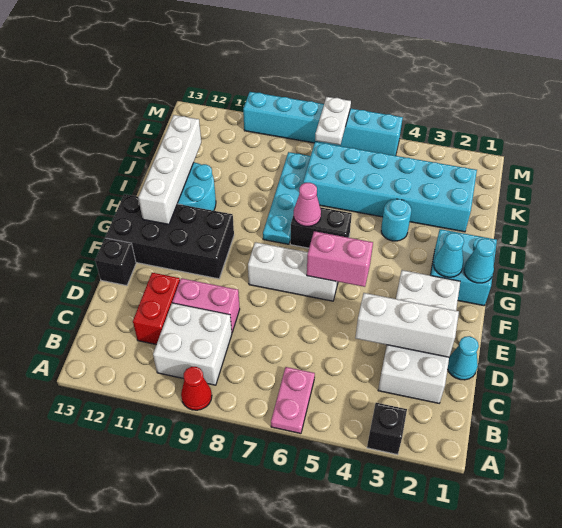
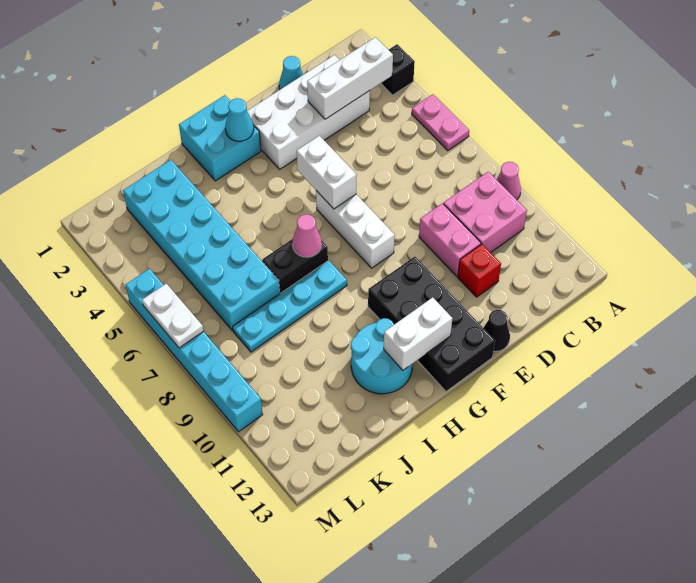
pink plate A6:B6 level 1 -> pink plate A5:A6 level 1
red cone A9 level 1 -> pink cone A9 level 1
white brick B9:C10 level 1 -> pink brick B9:C10 level 1
red brick C11:D11 level 1 -> red brick D11 level 1
white brick D2:D4 level 2 -> white brick B3:D3 level 2
black brick E13 level 1 -> black cone E13 level 1
pink brick F5:F6 level 2 -> white brick F5:F6 level 2
cyan cone G1 level 2 -> none
white brick G12:J12 level 2 -> white brick G12:H12 level 2
black brick H6:H7 level 1 -> black brick H7:I7 level 1
cyan round brick I4 level 1 -> none
white plate L7:M7 level 2 -> white plate M6:M7 level 2

